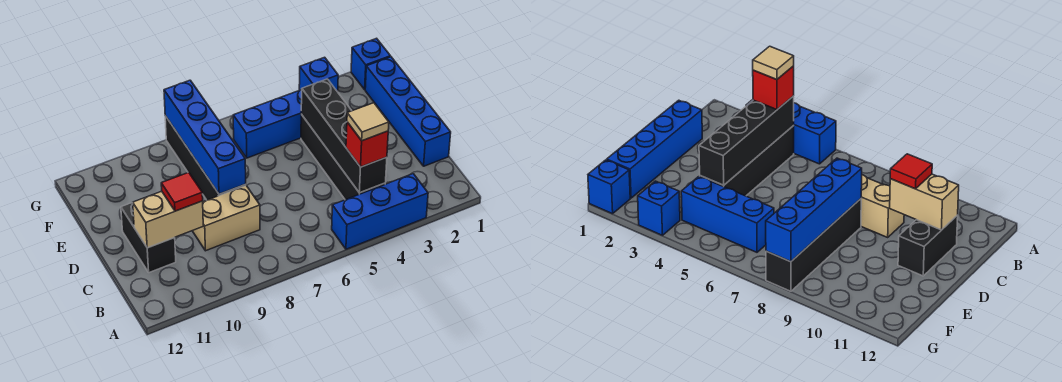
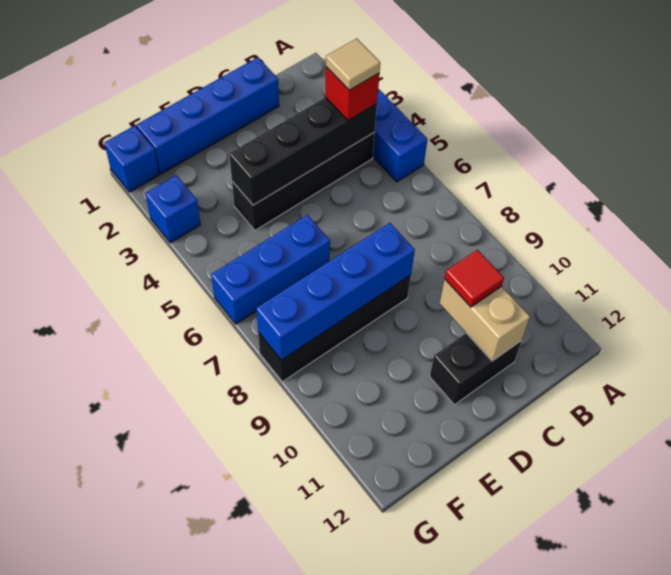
tan brick C8:C9 level 1 -> none
blue brick F4:F6 level 1 -> blue brick E6:G6 level 1

